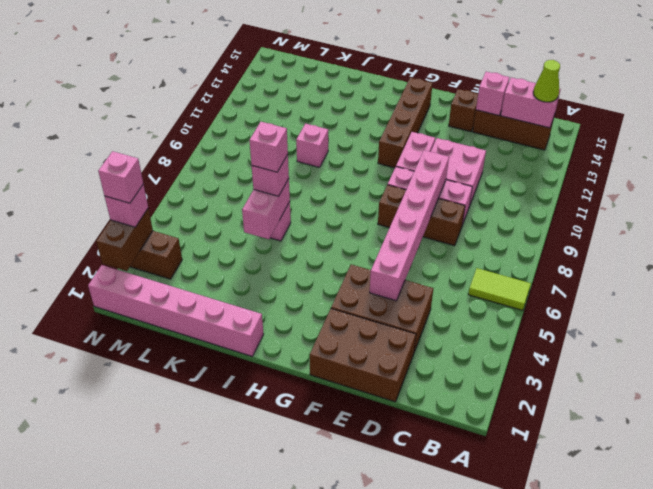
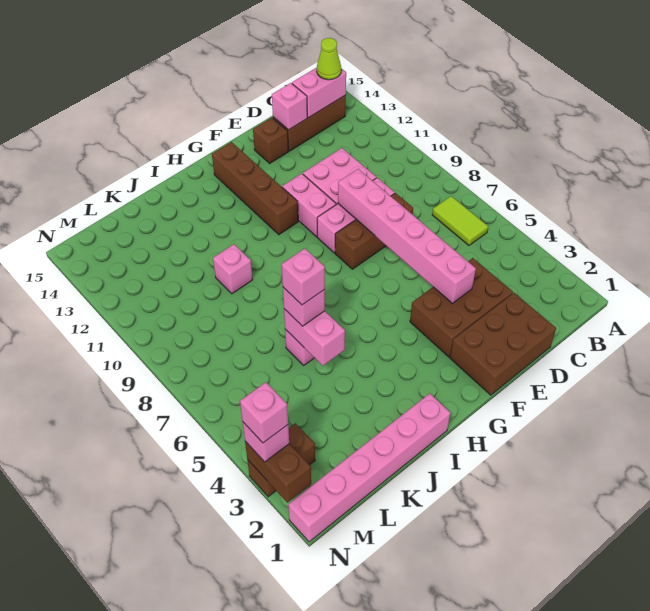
lime tile A6:B6 level 1 -> lime tile B6:B7 level 1

